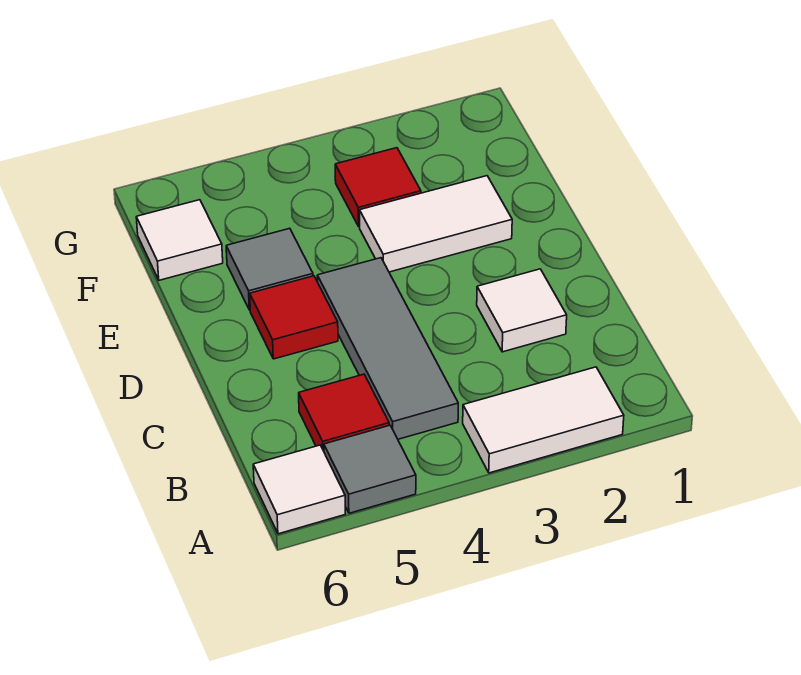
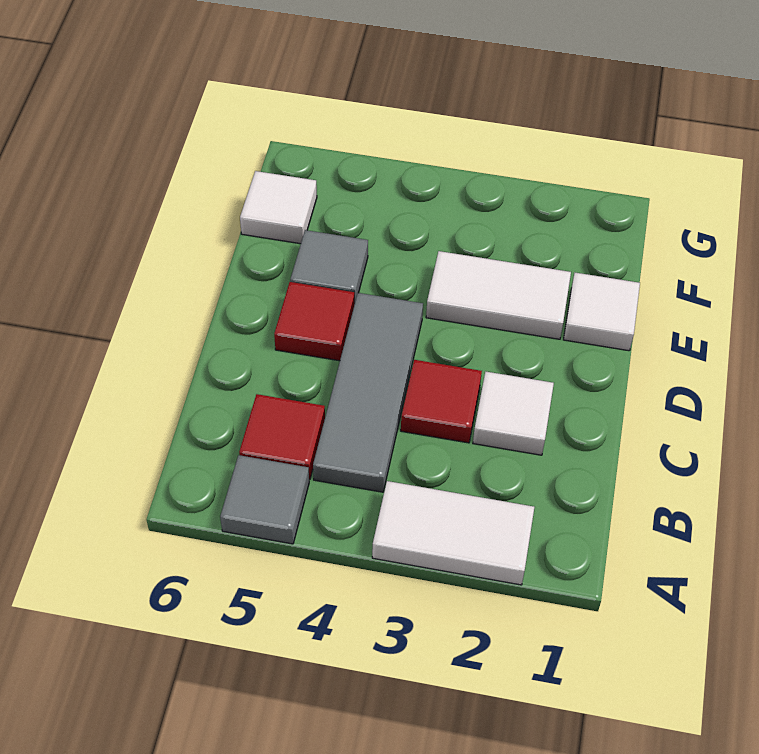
white tile A6 level 1 -> white tile E1 level 1
red tile F3 level 1 -> red tile C3 level 1

